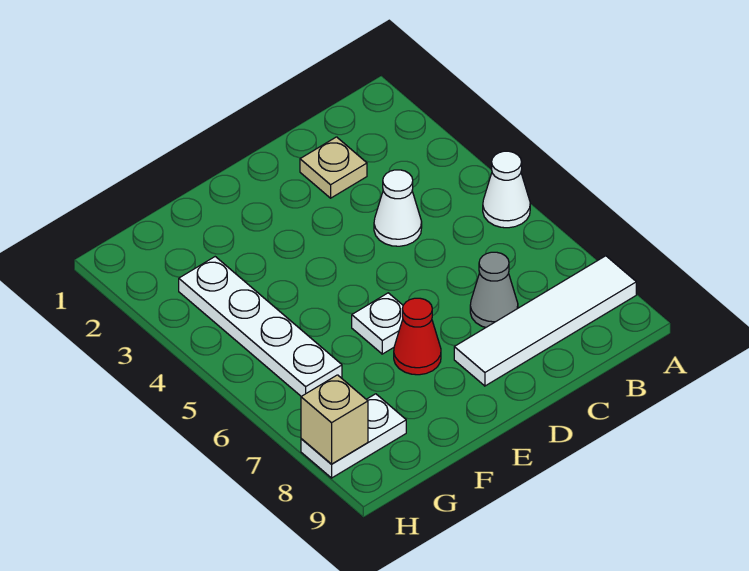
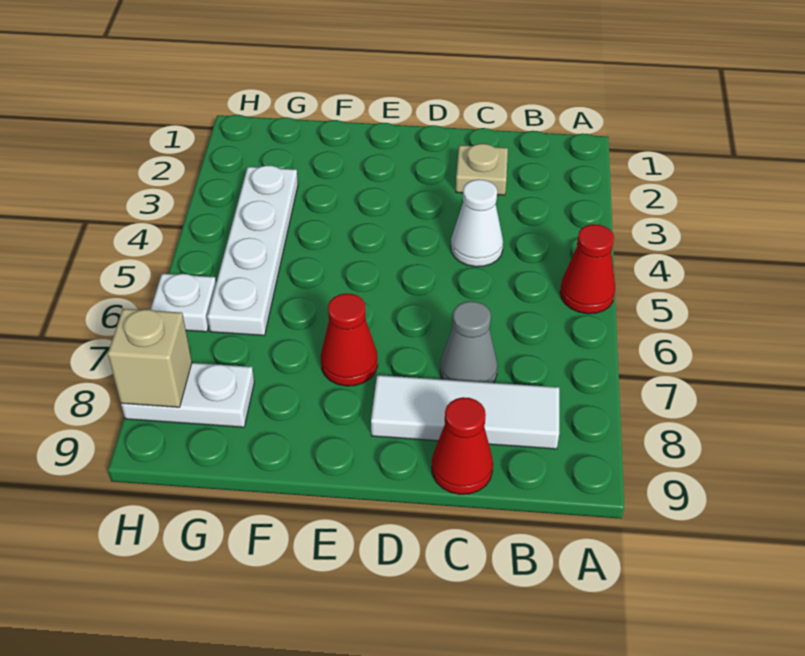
white cone A5 level 1 -> red cone A5 level 1
white tile A8:D8 level 1 -> white tile B8:D8 level 1
none -> red cone C9 level 1
white plate E6 level 1 -> white plate H6 level 1

